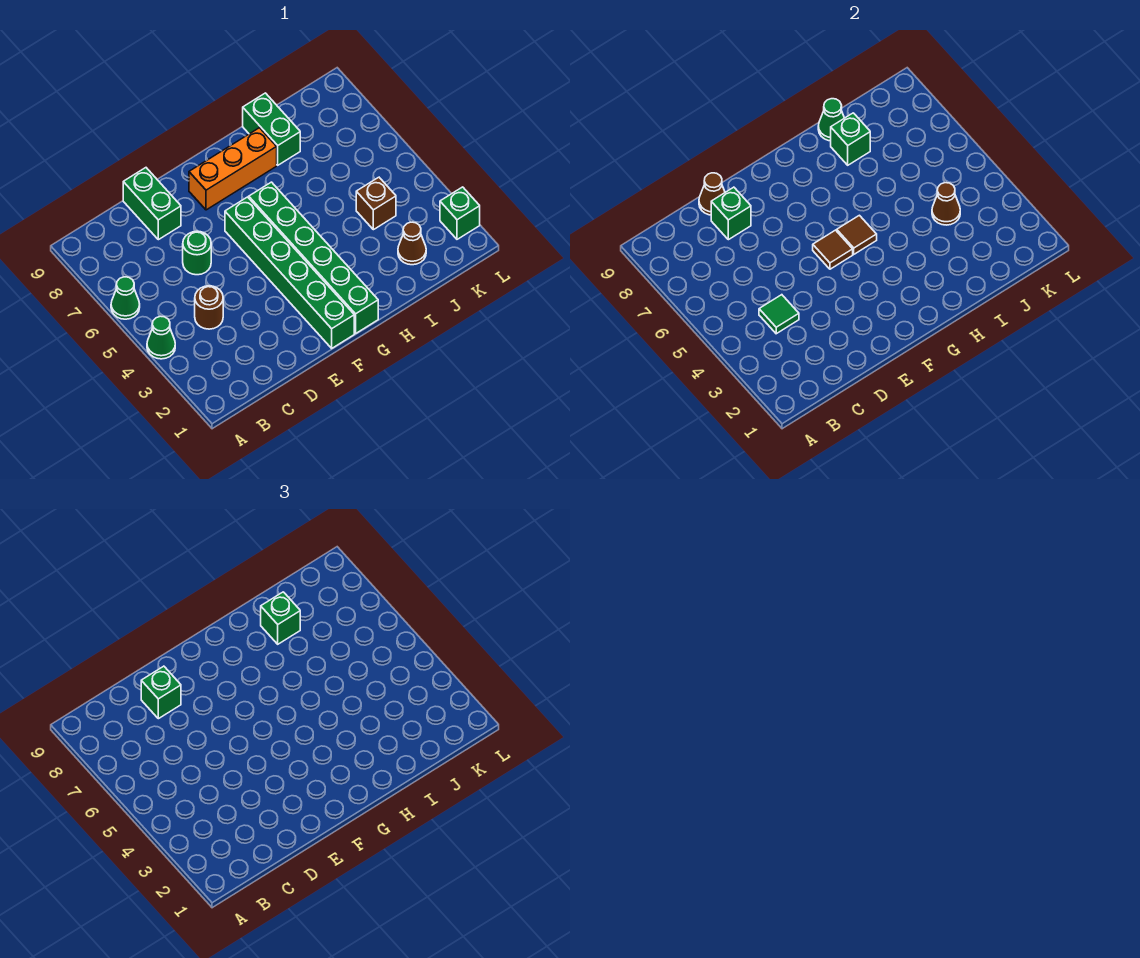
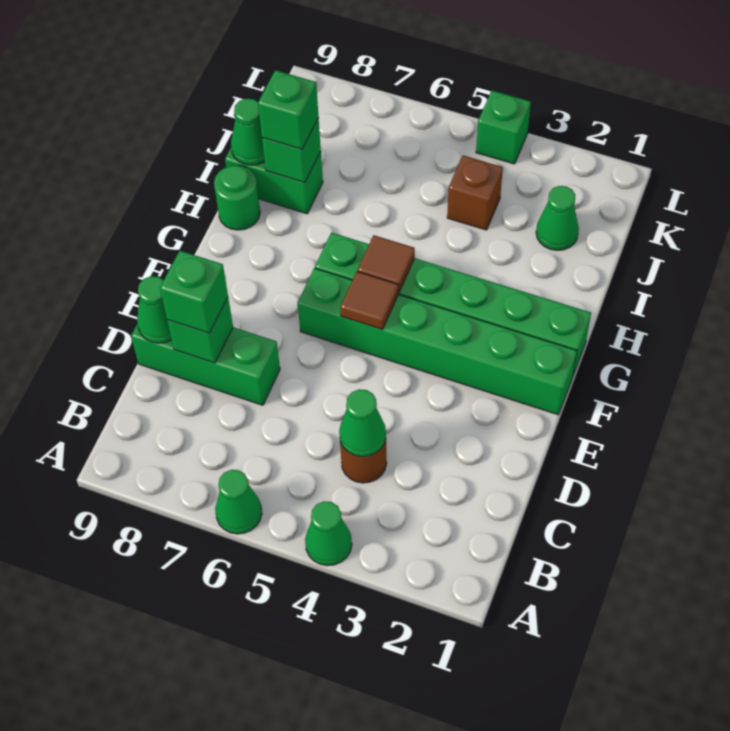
green tile C4 level 2 -> green cone C4 level 2
green round brick D6 level 1 -> green round brick H9 level 1
green brick D8:D9 level 1 -> green brick D7:D9 level 1
brown cone D9 level 2 -> green cone D9 level 2
orange brick F8:H8 level 1 -> none
brown cone J2 level 1 -> green cone J2 level 1
brown cone J4 level 2 -> none
green brick L2 level 1 -> green brick L4 level 1

